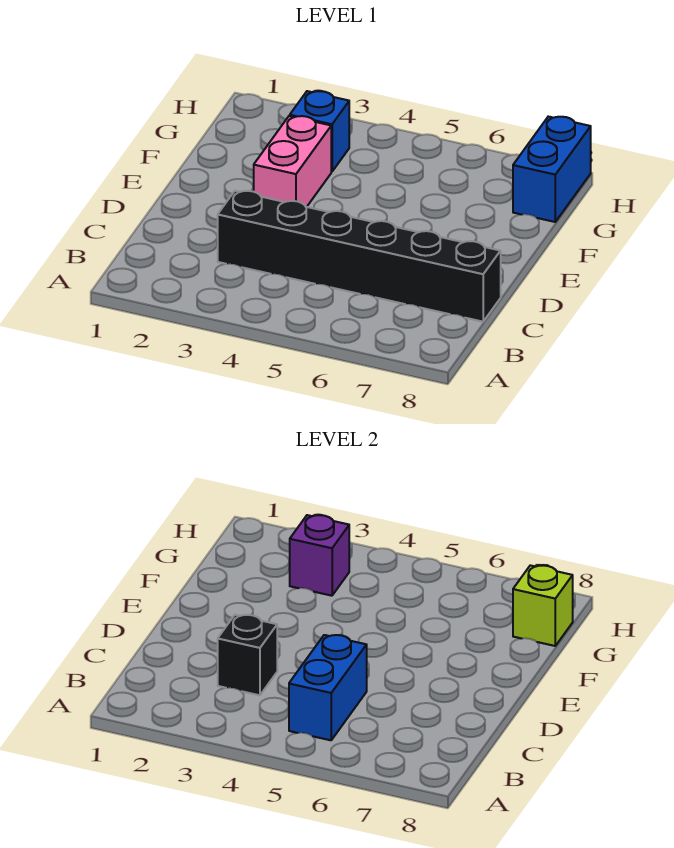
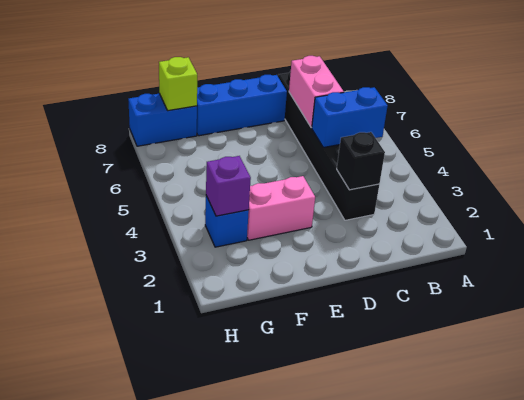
none -> pink brick C6:C7 level 2
none -> blue brick D8:F8 level 1

